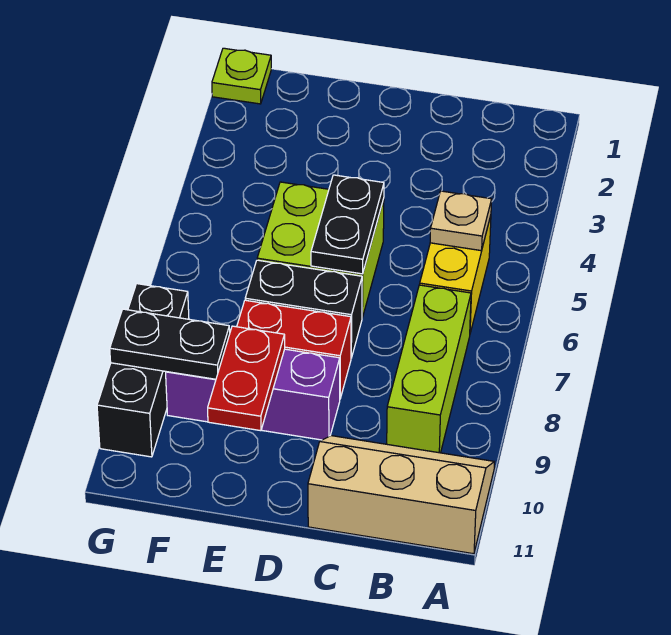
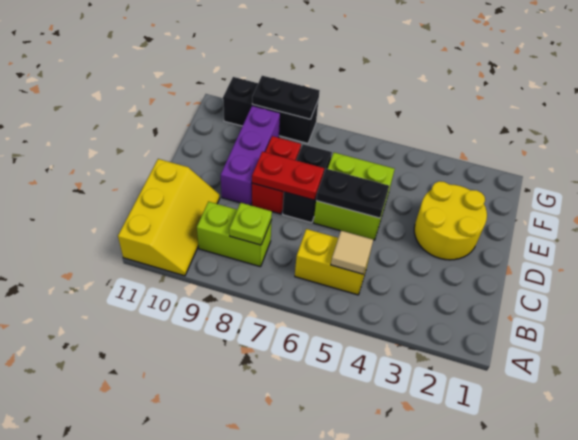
tan slope A10:C11 level 1 top 11 -> yellow slope A10:C11 level 1 top 11
tan plate B5 level 2 -> tan tile B5 level 2
lime brick B7:B9 level 1 -> lime brick B8:B9 level 1
none -> yellow round brick D2:E3 level 1
red plate E9:E10 level 2 -> red plate D7:D8 level 2
black plate F9:G9 level 2 -> black plate G8:G9 level 2
lime plate G1 level 1 -> lime plate B8 level 2

